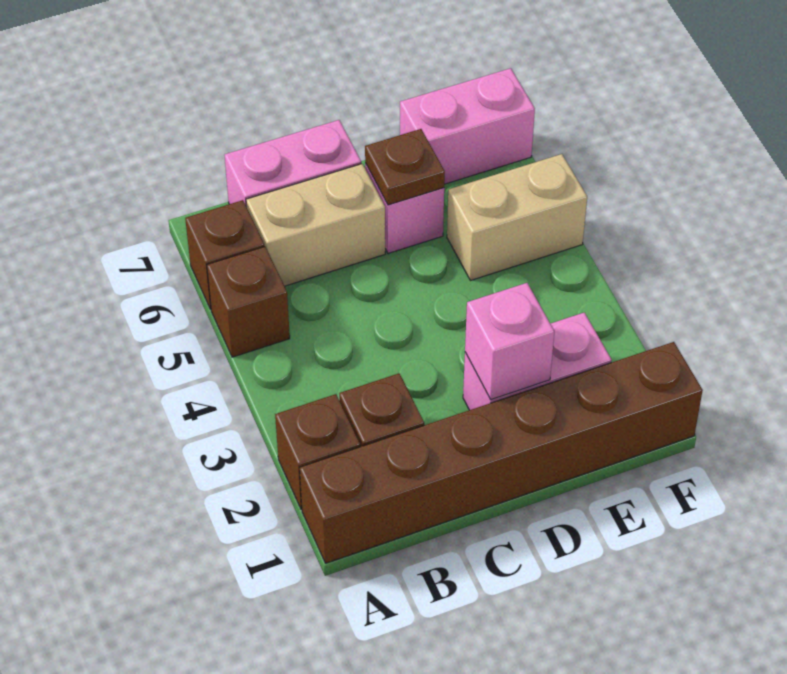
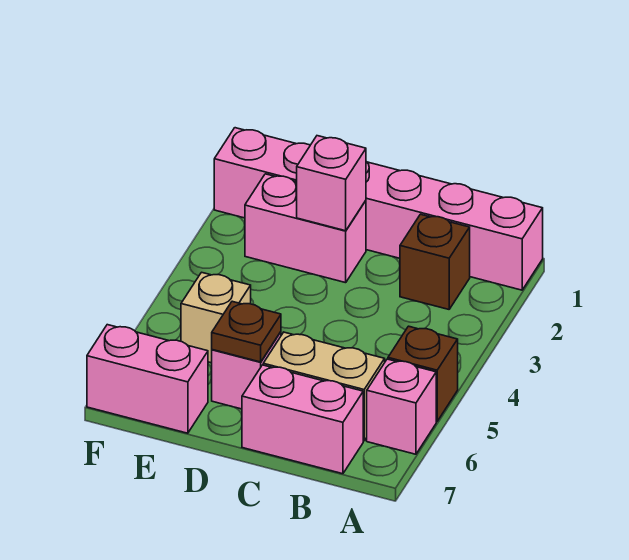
brown brick A1:F1 level 1 -> pink brick A1:F1 level 1
brown brick A2 level 1 -> none
brown brick A6 level 1 -> pink brick A6 level 1
tan brick E5:F5 level 1 -> tan brick E5 level 1

